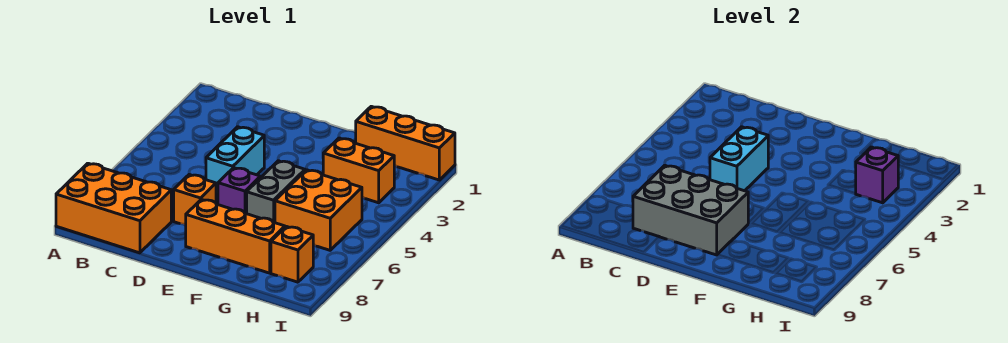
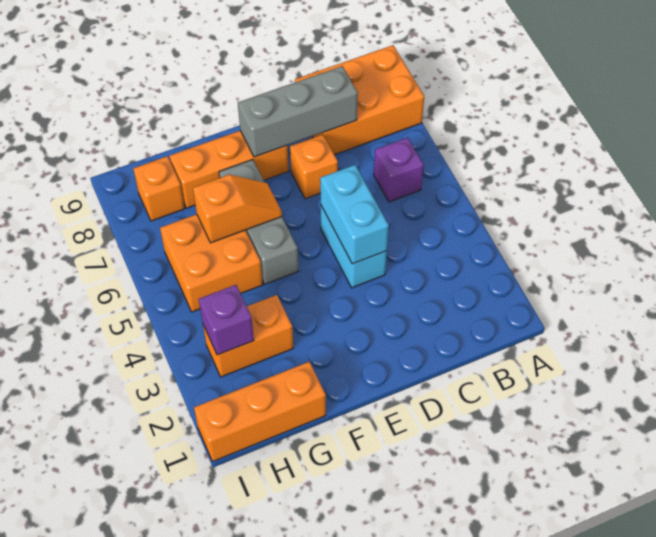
grey brick C7:E8 level 2 -> grey brick C8:E8 level 2
purple brick E6 level 1 -> purple brick B6 level 1
grey brick F5:F6 level 1 -> grey brick F5:F7 level 1
none -> orange slope F6:G6 level 2 top G

